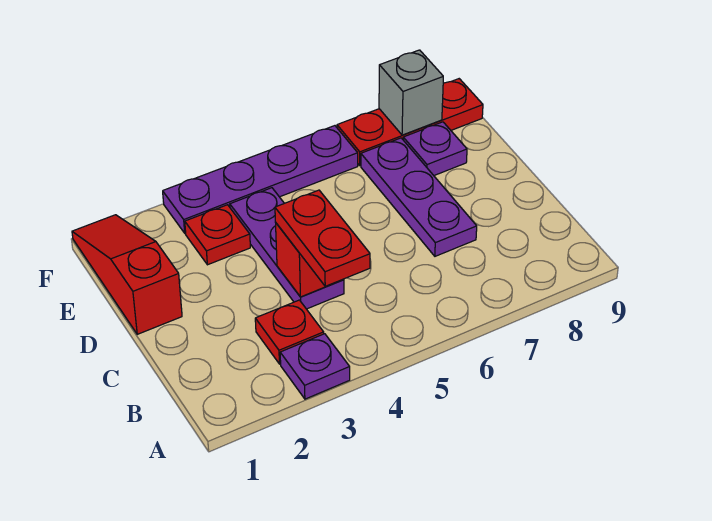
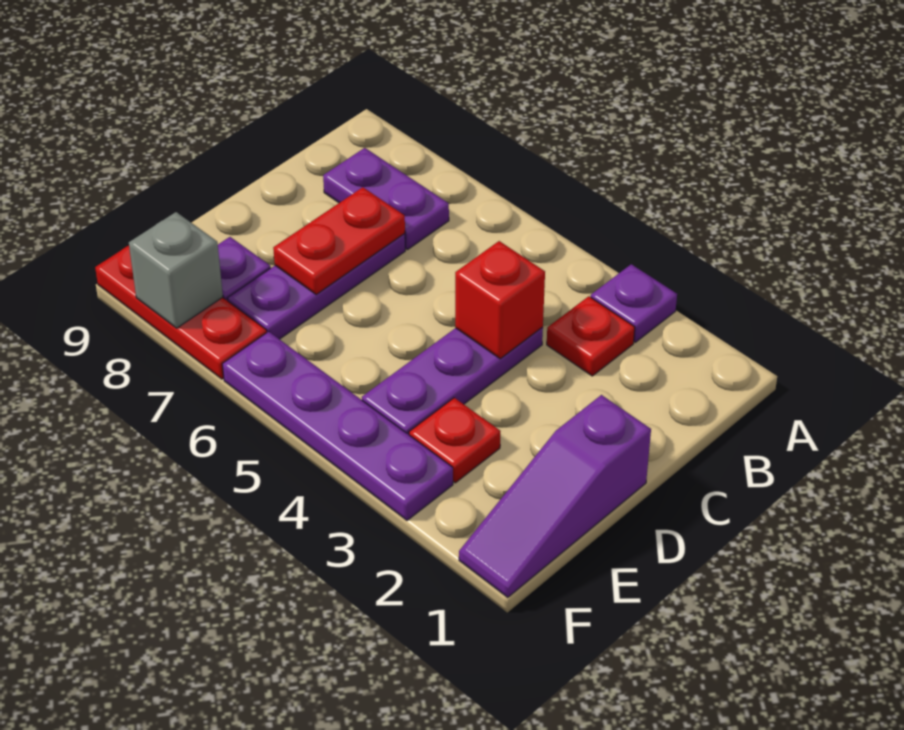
red plate B4:C4 level 3 -> red plate C7:D7 level 2
none -> purple plate B7:B8 level 1
red slope D1:F1 level 1 top D -> purple slope D1:F1 level 1 top D

